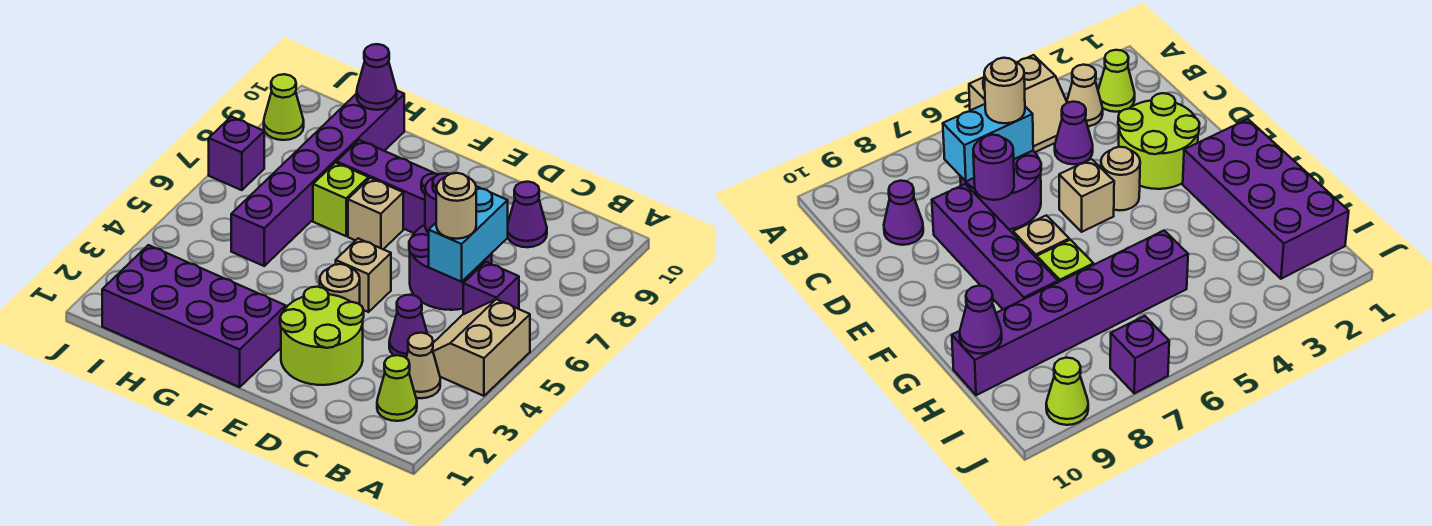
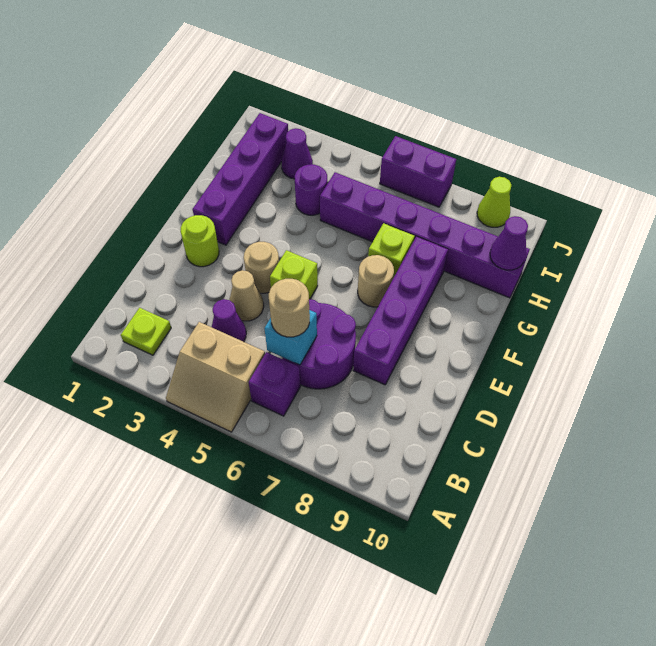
tan slope A4:B5 level 1 top A -> tan slope A4:B5 level 1 top B
lime cone B2 level 1 -> lime plate B2 level 1
tan cone B3 level 1 -> tan cone D4 level 1
cyan brick C6:C7 level 2 -> cyan brick C6 level 2
purple cone C9 level 1 -> purple cone I3 level 1
lime round brick D2:E3 level 1 -> lime round brick E2 level 1
purple round brick D7 level 2 -> purple round brick H4 level 1
tan brick E5 level 1 -> lime brick E5 level 1
purple brick F1:I2 level 1 -> purple brick F2:I2 level 1
tan brick F7 level 1 -> tan round brick F7 level 1
purple brick J7 level 1 -> purple brick J6:J7 level 1

